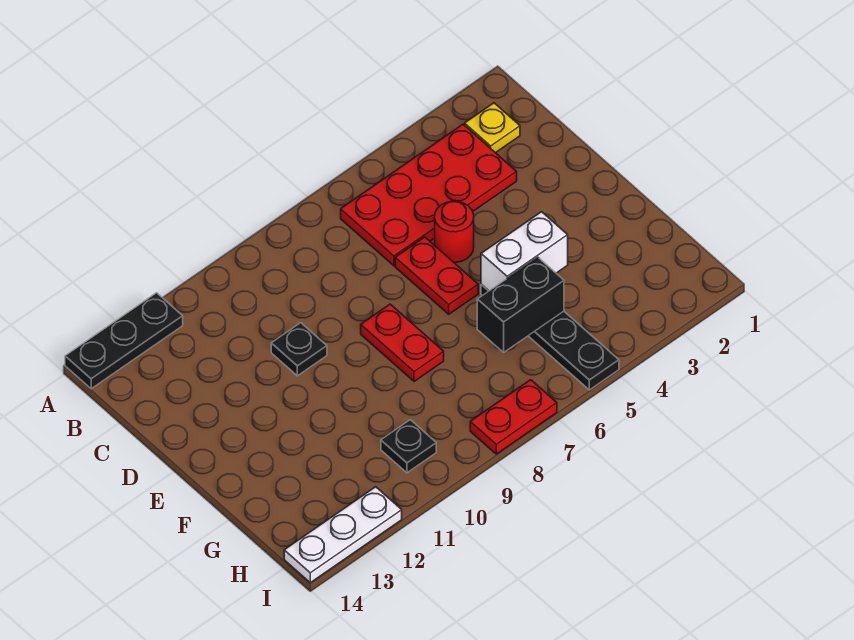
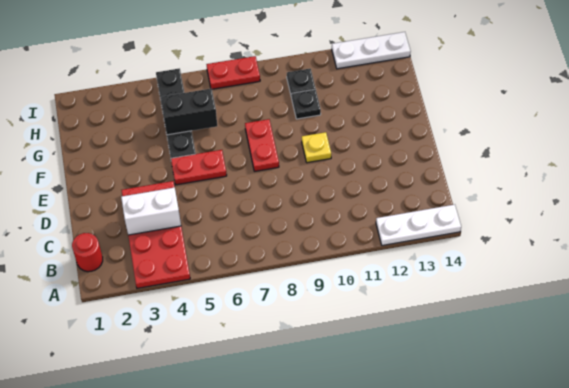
black plate A12:A14 level 1 -> white plate A12:A14 level 1
yellow plate B2 level 1 -> yellow plate E10 level 1
red plate B3:C6 level 1 -> red plate A3:D4 level 1
red round brick D5 level 1 -> red round brick B1 level 1
red plate D6:E6 level 1 -> red plate E5:E6 level 1
black plate D10 level 1 -> black plate G10 level 1
white brick F4:F5 level 2 -> white brick C3:C4 level 2

